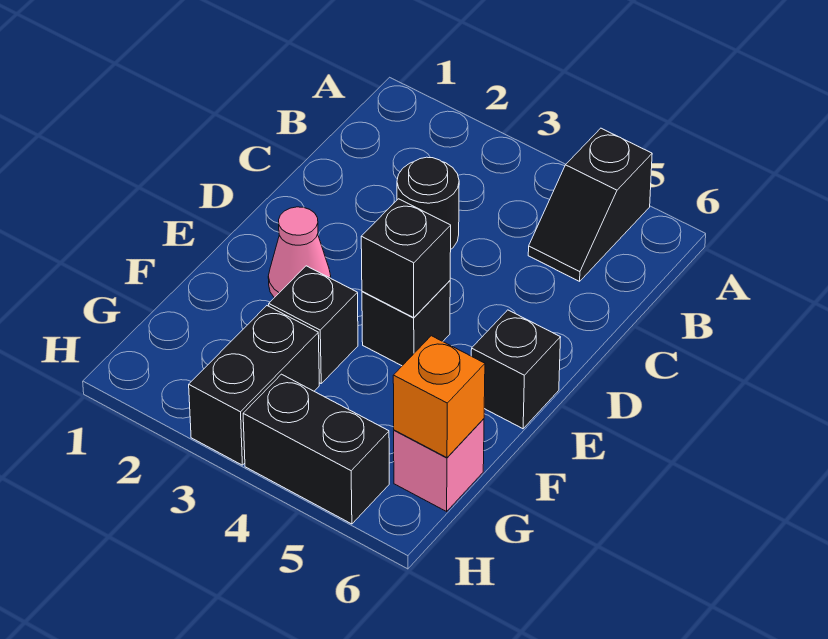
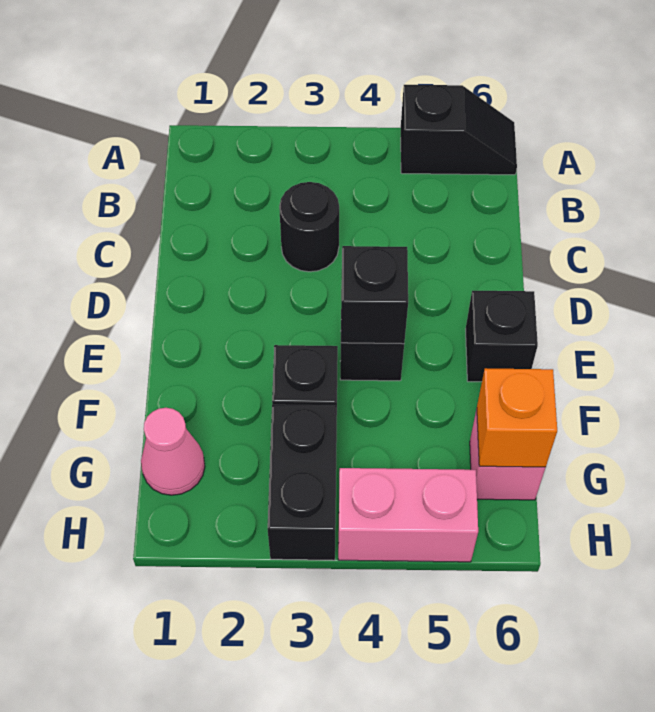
black slope A5:B5 level 1 top A -> black slope A5:A6 level 1 top 5
pink cone E2 level 1 -> pink cone G1 level 1
black brick H4:H5 level 1 -> pink brick H4:H5 level 1

